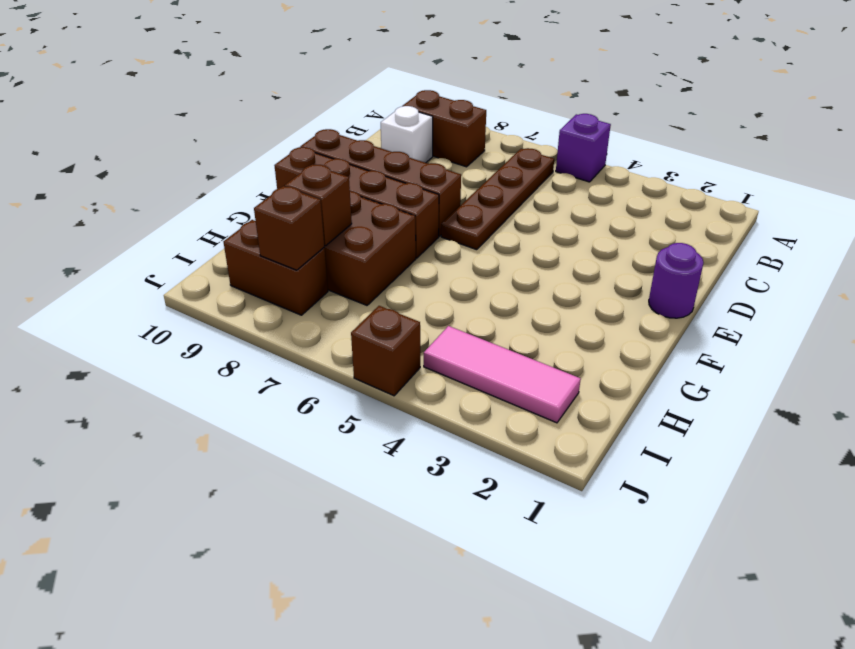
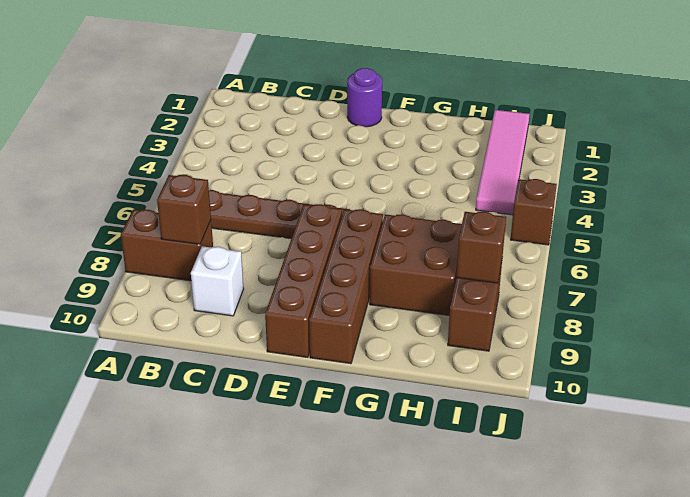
purple brick A5 level 1 -> none
brown brick B8:B9 level 1 -> brown brick A8:B8 level 1
brown brick H8 level 2 -> brown brick B8 level 2
pink tile I2:I4 level 1 -> pink tile I1:I4 level 1

